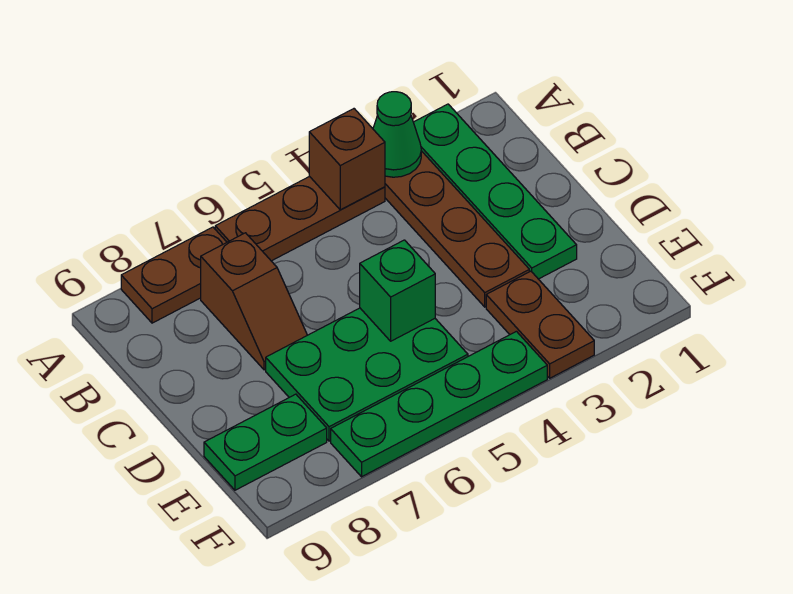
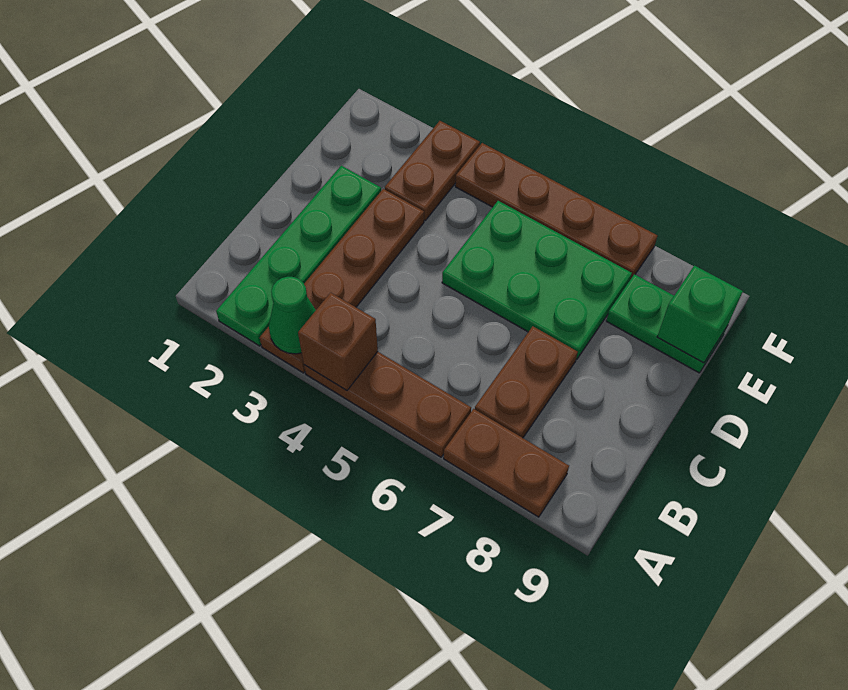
brown slope B7:C7 level 1 top B -> brown plate B7:C7 level 1
green brick D5 level 2 -> green brick E9 level 2
green plate F4:F7 level 1 -> brown plate F4:F7 level 1

